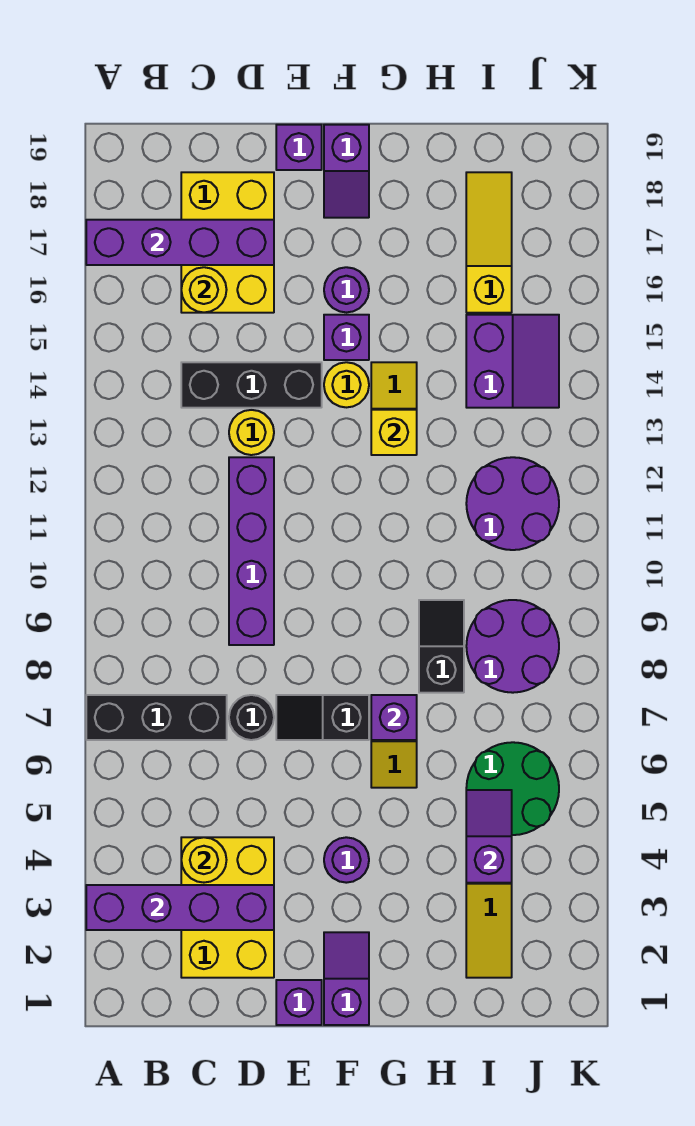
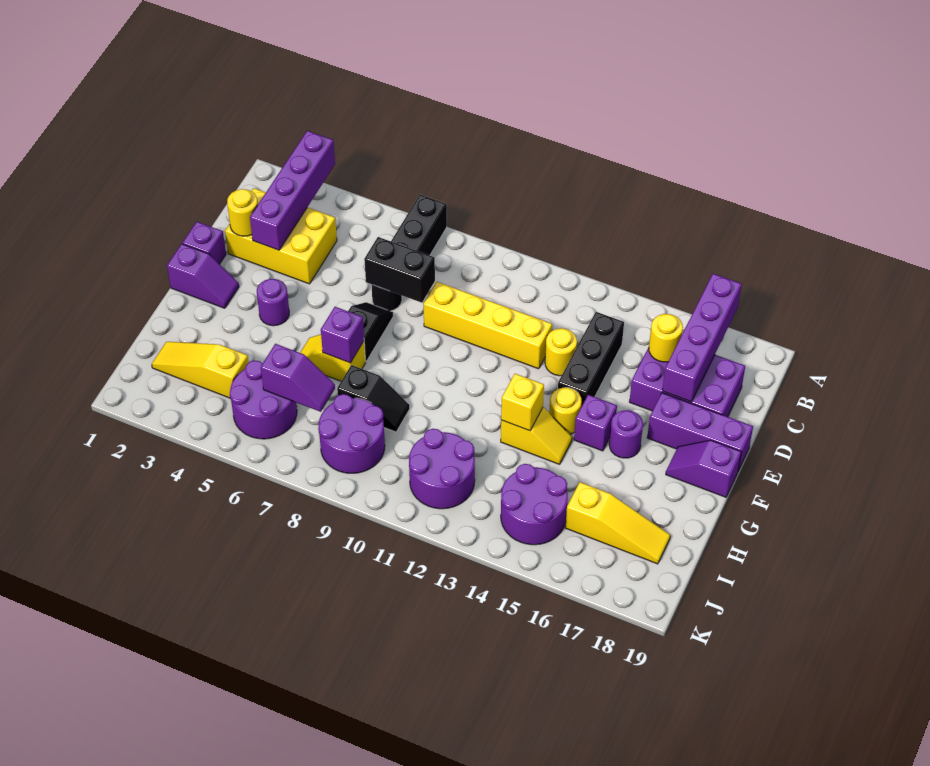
yellow round brick C4 level 2 -> yellow round brick D2 level 2
yellow brick C16:D18 level 1 -> purple brick C16:D18 level 1
none -> black brick D7:D8 level 2
purple brick D9:D12 level 1 -> yellow brick D9:D12 level 1
purple brick E19 level 1 -> purple brick E17:E19 level 1
purple slope I4:I5 level 2 top 4 -> purple slope I6:I7 level 2 top 6
green round brick I5:J6 level 1 -> purple round brick I5:J6 level 1
purple slope I14:J15 level 1 top I -> purple round brick I14:J15 level 1

